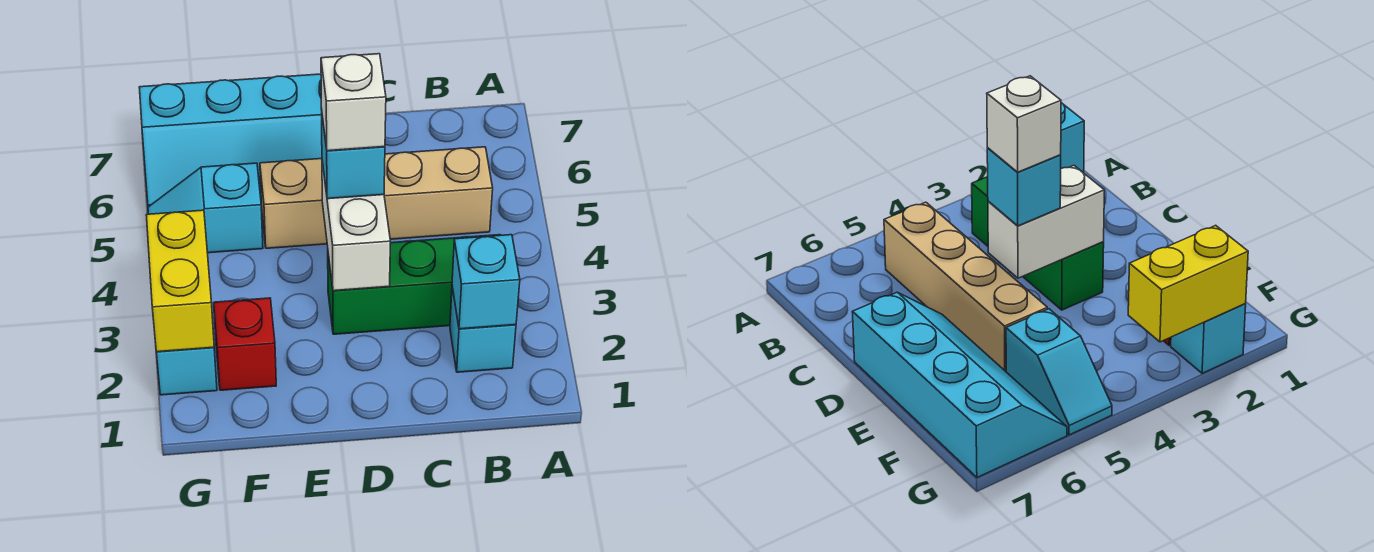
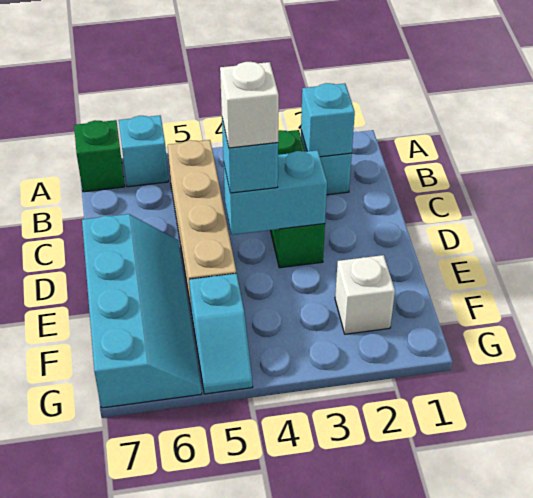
none -> green brick A7 level 1
white brick D3:D4 level 2 -> cyan brick D3:D4 level 2
red brick F2 level 1 -> white brick F2 level 1
cyan brick G2 level 1 -> cyan brick A6 level 1
yellow brick G2:G3 level 2 -> none

